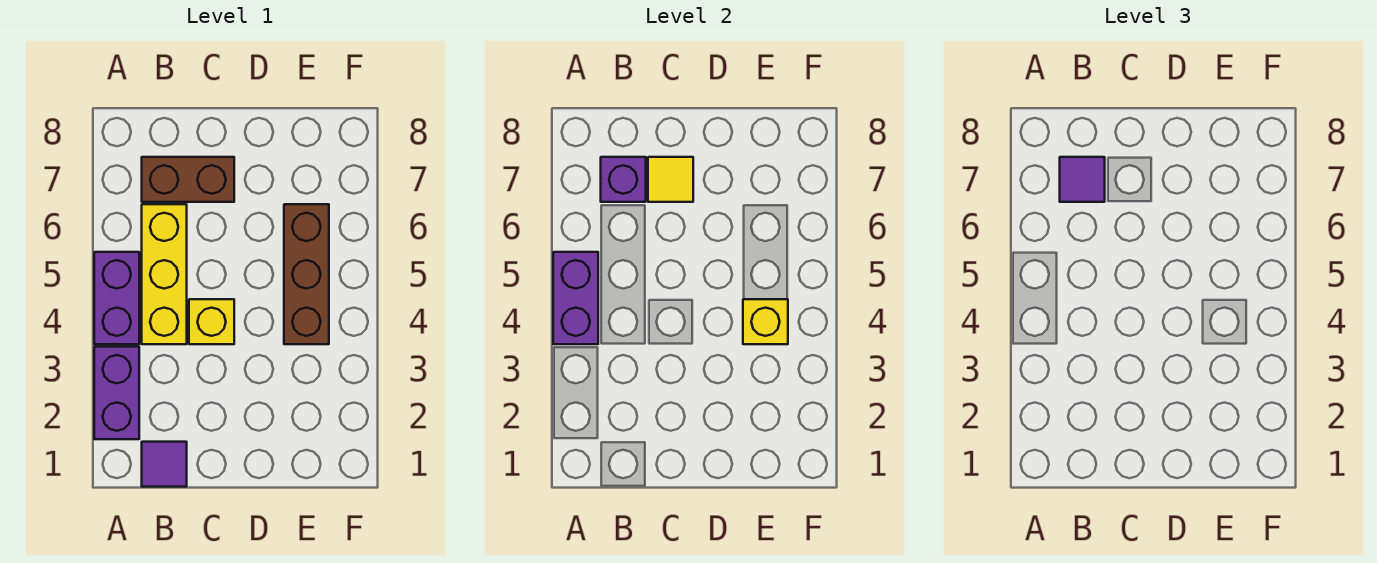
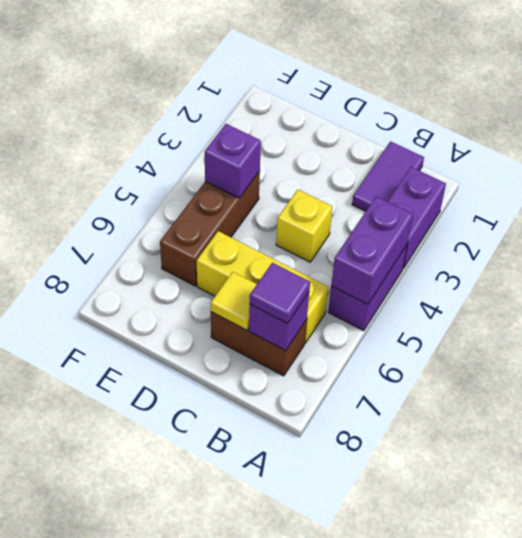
purple tile B1 level 1 -> purple tile B1:B2 level 1
yellow brick B4:B6 level 1 -> yellow brick B6:D6 level 1
yellow brick E4 level 2 -> purple brick E4 level 2

